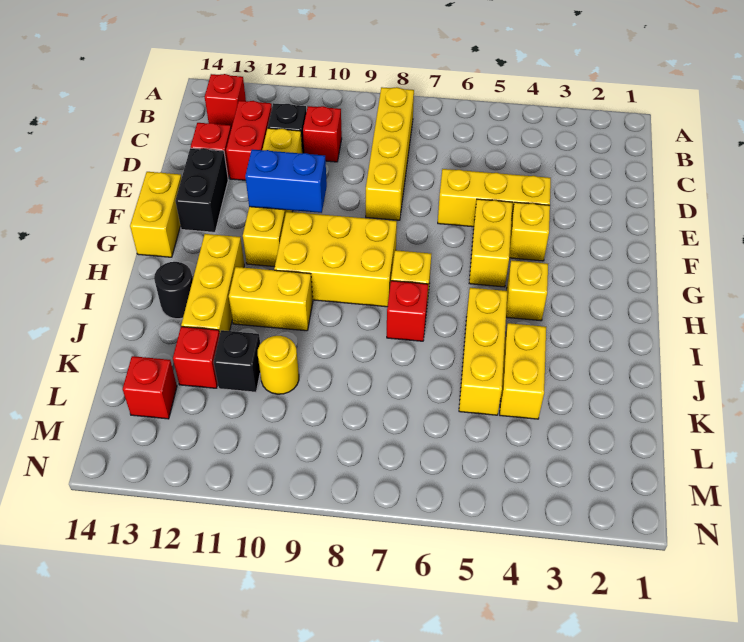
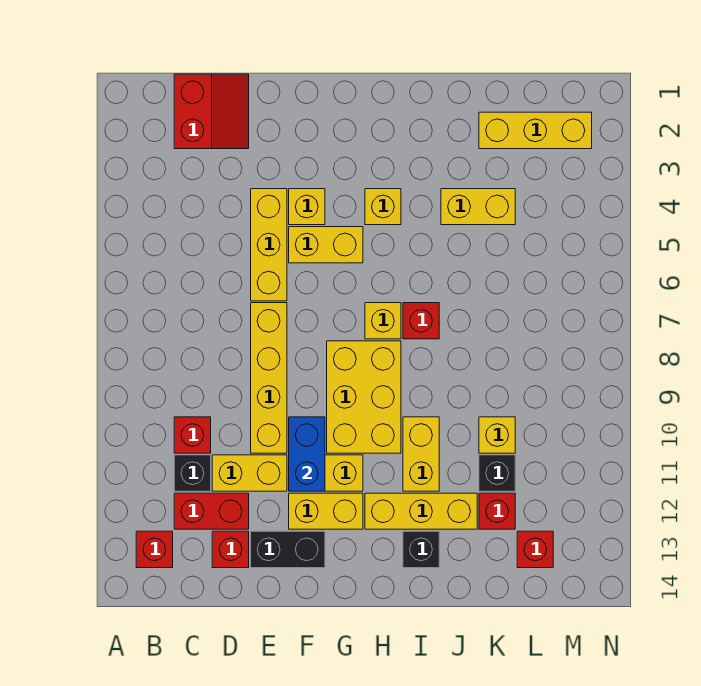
yellow brick B8:E8 level 1 -> yellow brick E7:E10 level 1
none -> red slope C1:D2 level 1 top C
yellow brick F14:G14 level 1 -> yellow brick F12:G12 level 1
yellow brick I5:K5 level 1 -> yellow brick K2:M2 level 1
black round brick I13 level 1 -> black brick I13 level 1
yellow round brick K10 level 1 -> yellow brick K10 level 1

